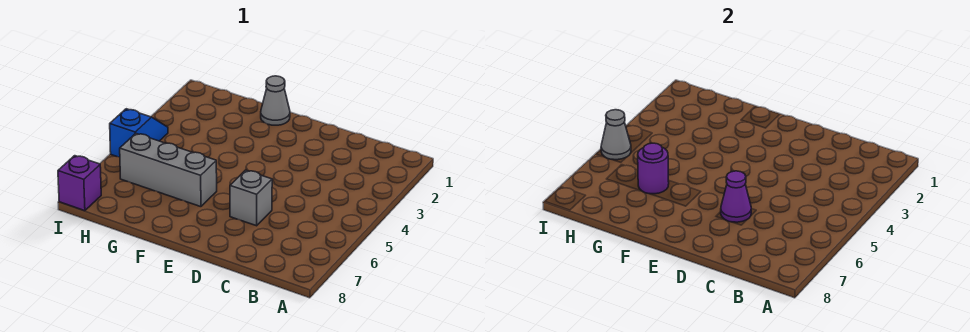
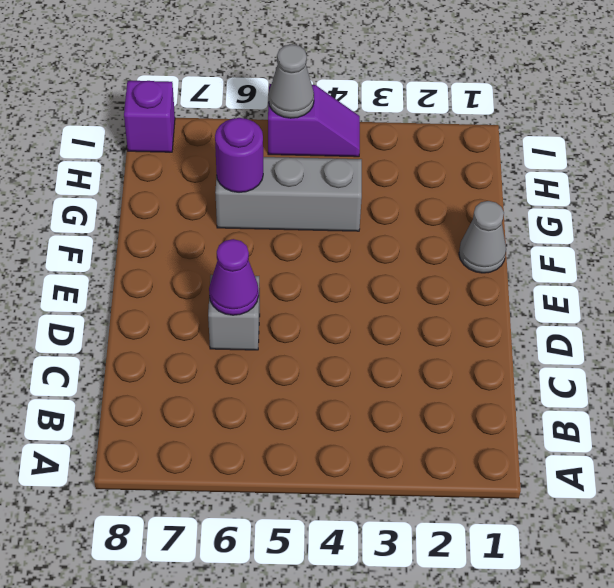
grey brick F6:H6 level 1 -> grey brick G4:G6 level 1
blue slope I4:I5 level 1 top 5 -> purple slope I4:I5 level 1 top 5

